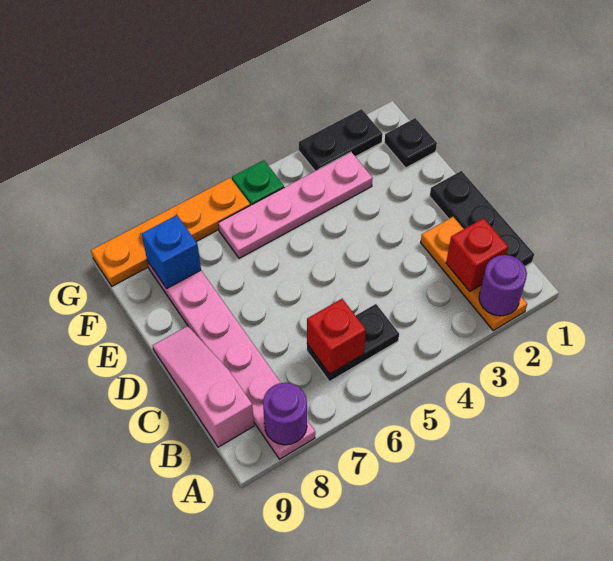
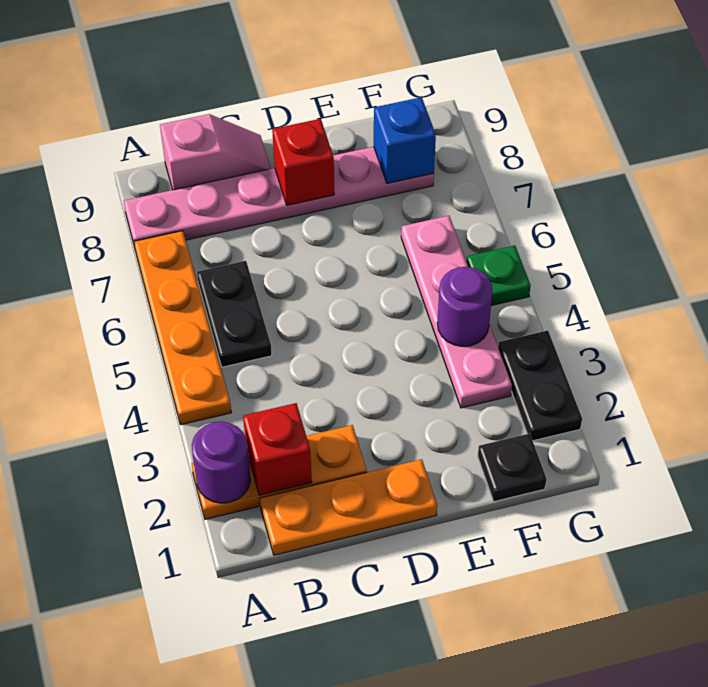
purple round brick A8 level 2 -> purple round brick F4 level 2
black plate B1:D1 level 1 -> orange plate B1:D1 level 1
red brick B6 level 2 -> red brick D8 level 2
pink slope B9:D9 level 1 top B -> pink slope B9:C9 level 1 top B
orange plate G6:G9 level 1 -> orange plate A4:A7 level 1

